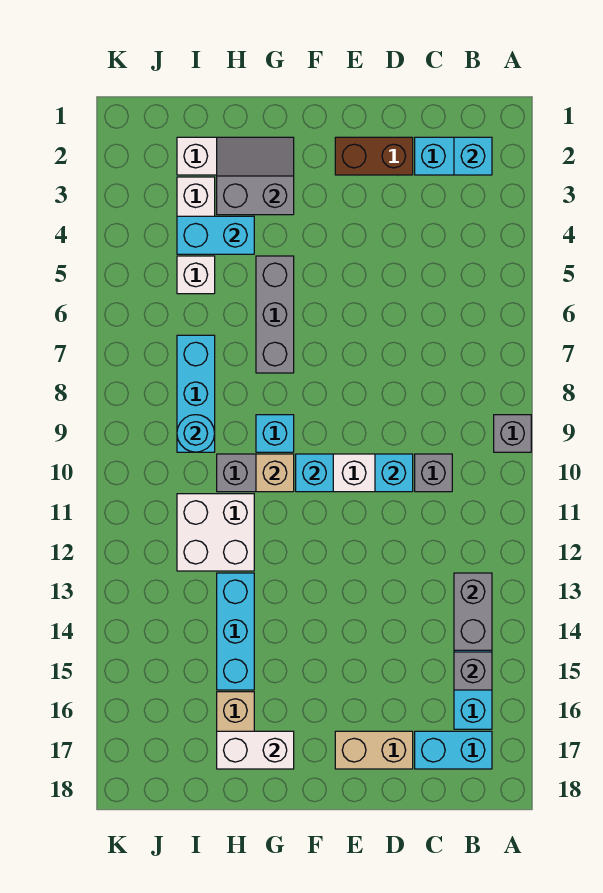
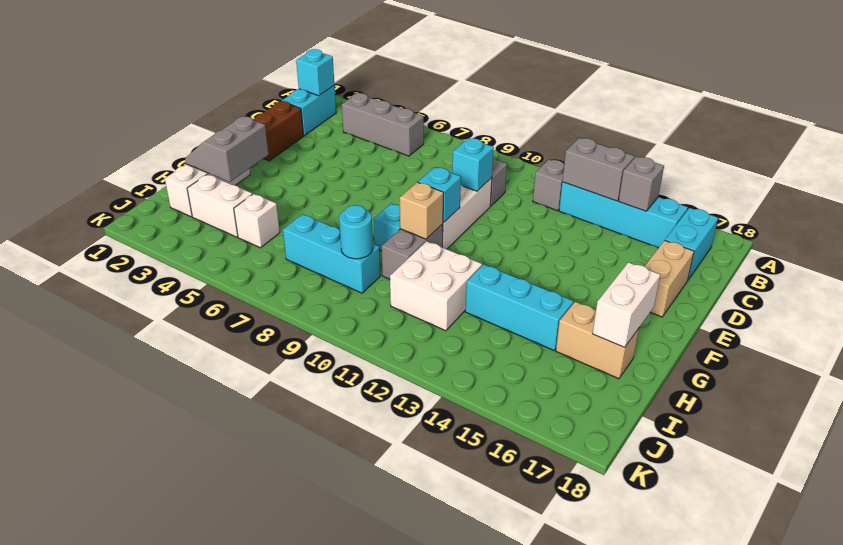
grey brick A9 level 1 -> grey brick B12 level 1
grey brick G5:G7 level 1 -> grey brick B4:B6 level 1
cyan brick H4:I4 level 2 -> none

